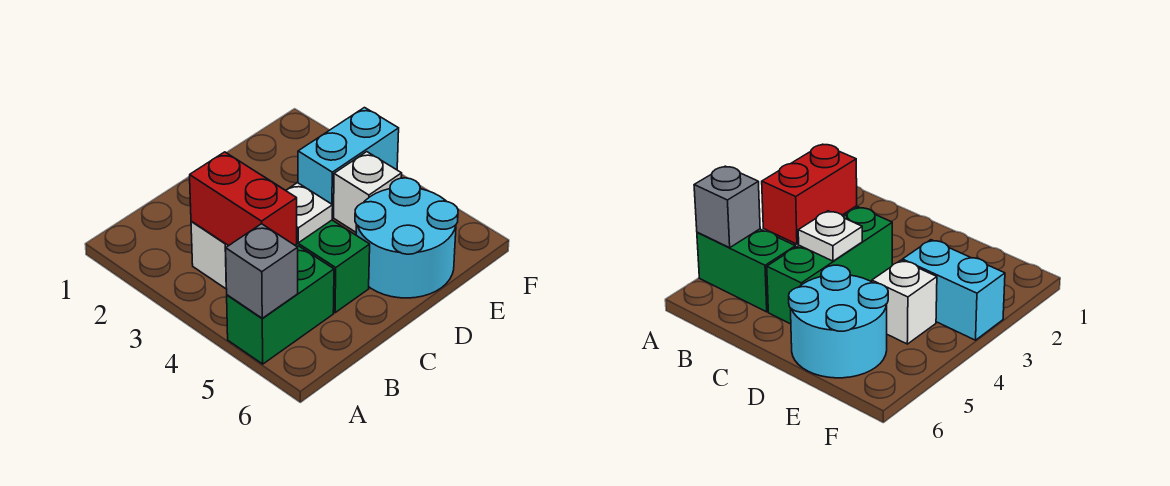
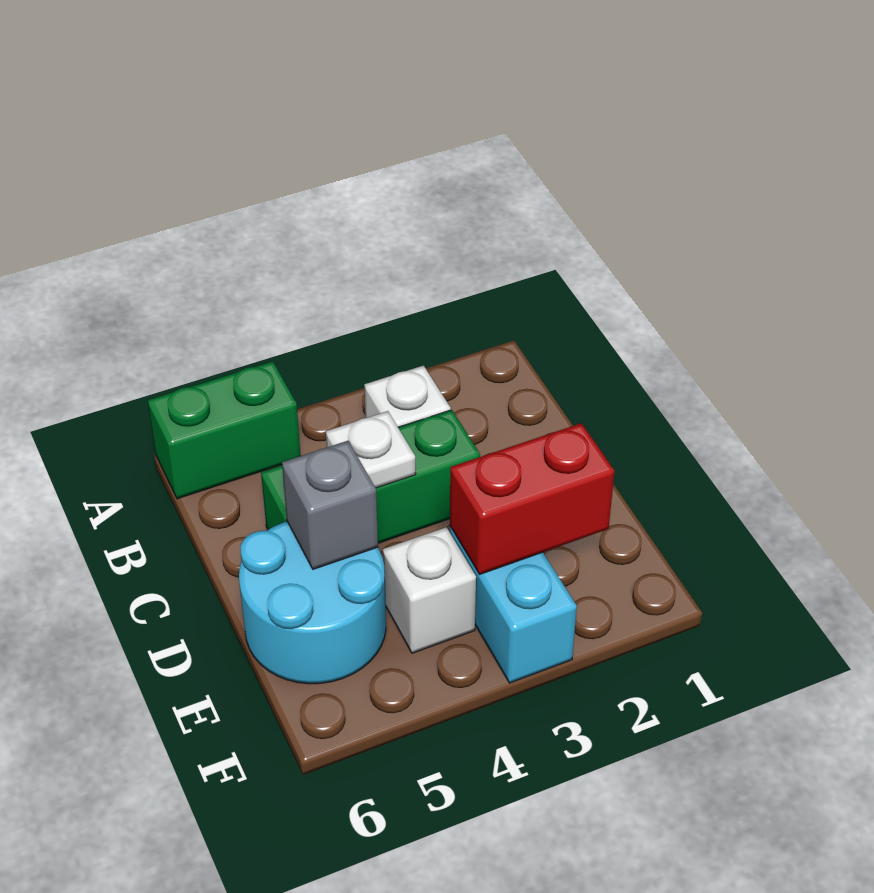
green brick A5:B5 level 1 -> green brick A5:A6 level 1
grey brick A5 level 2 -> grey brick D5 level 2
red brick B3:B4 level 2 -> red brick E2:E3 level 2

